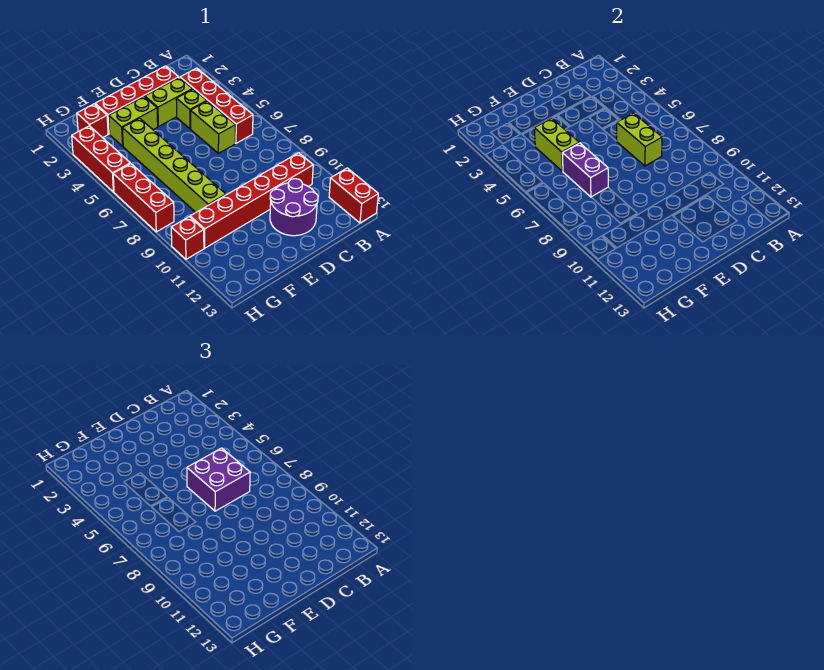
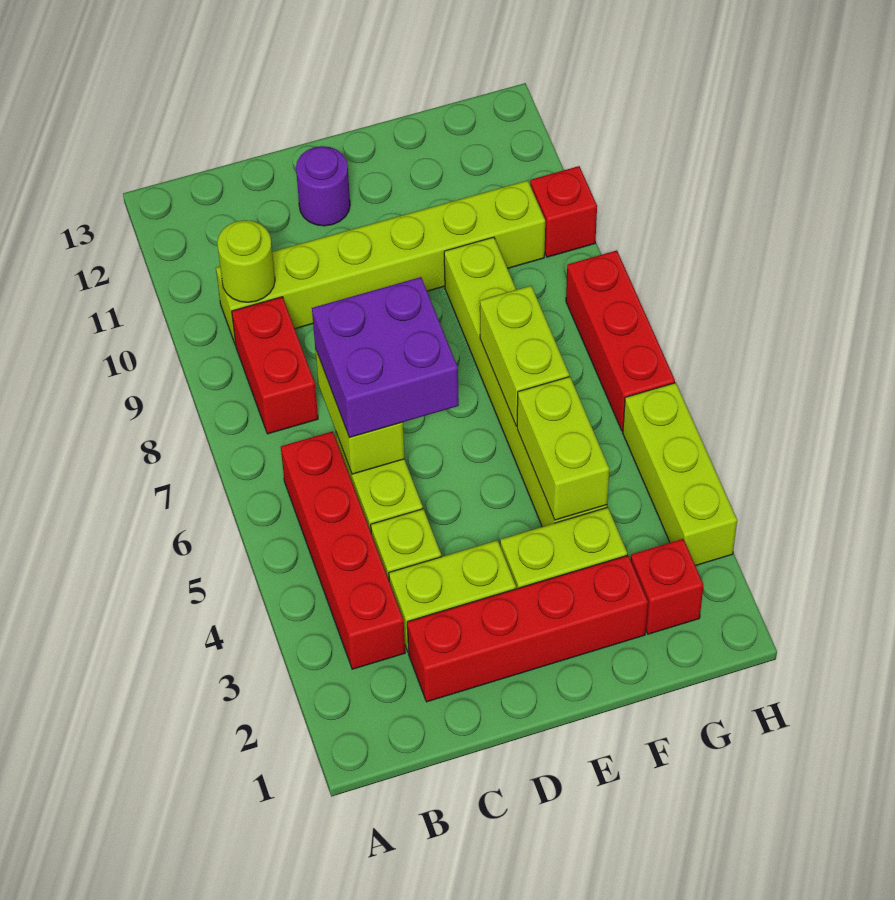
red brick A12:A13 level 1 -> red brick B8:B9 level 1
red brick B10:G10 level 1 -> lime brick B10:G10 level 1
none -> lime round brick B10 level 2
purple round brick C11:D12 level 1 -> purple round brick D12 level 1
purple brick F6:F7 level 2 -> lime brick F6:F7 level 2
red brick H3:H5 level 1 -> lime brick H3:H5 level 1

